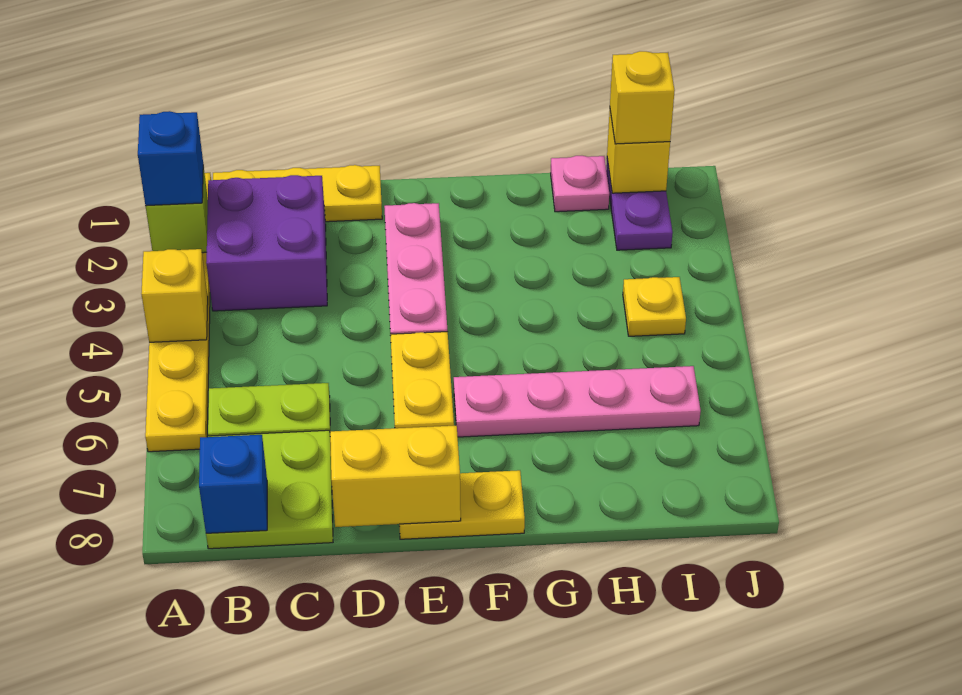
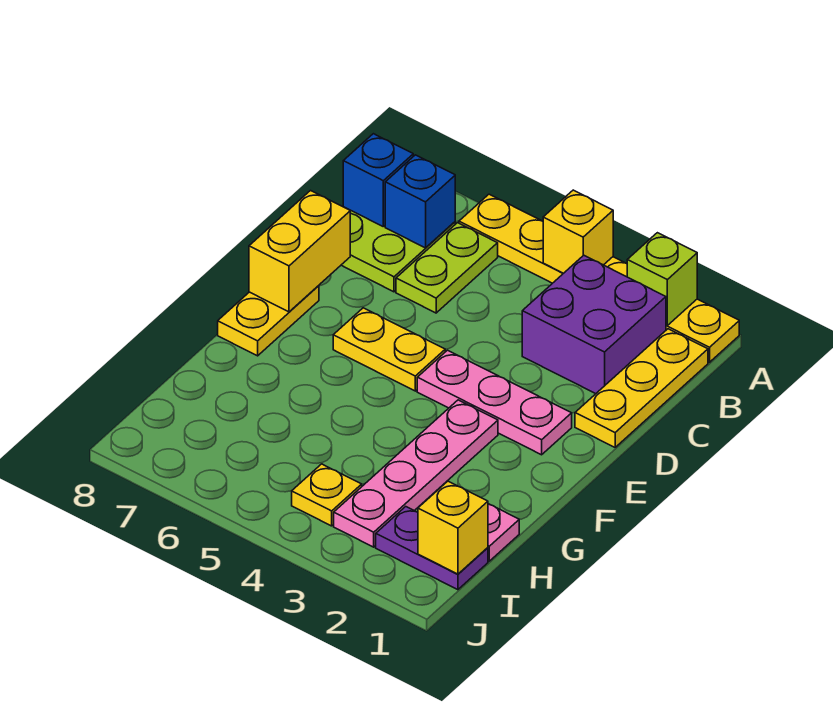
blue brick A2 level 3 -> blue brick B7 level 2
pink plate F6:I6 level 1 -> pink plate F3:I3 level 1
yellow brick I1 level 3 -> none

